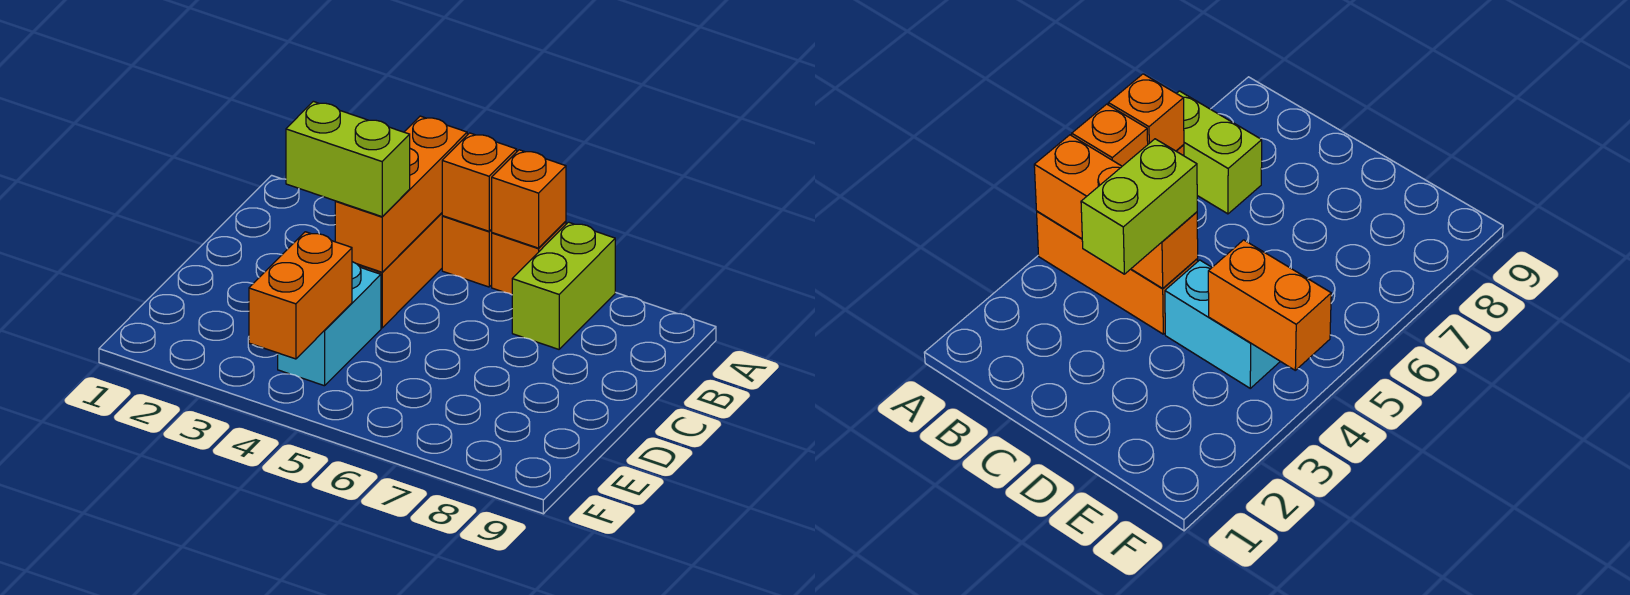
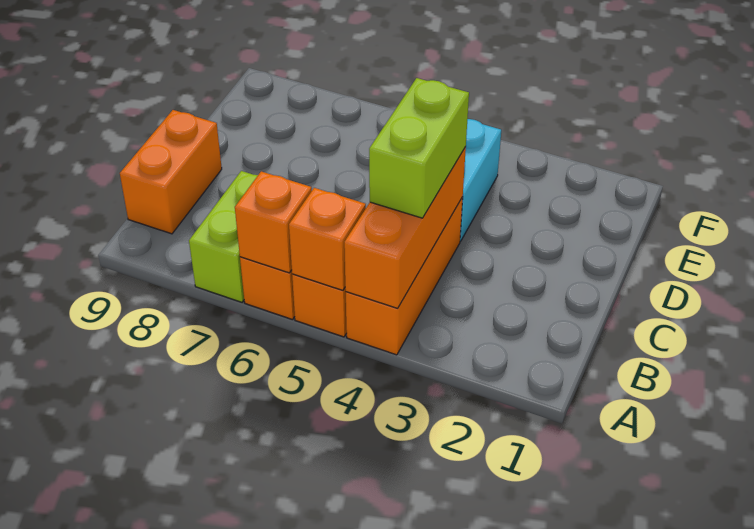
lime brick C3:C4 level 3 -> lime brick B4:C4 level 3
orange brick E4:F4 level 2 -> orange brick B9:C9 level 1

